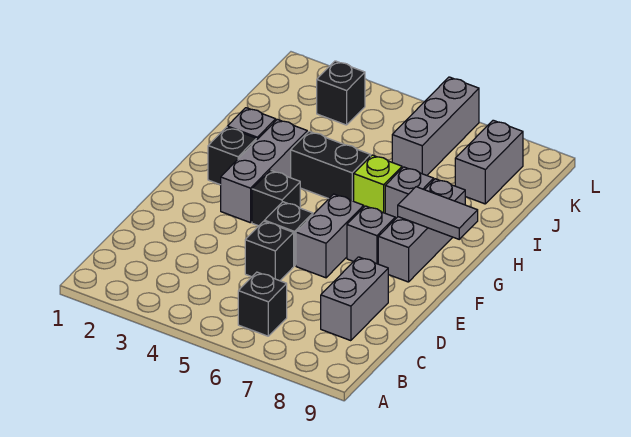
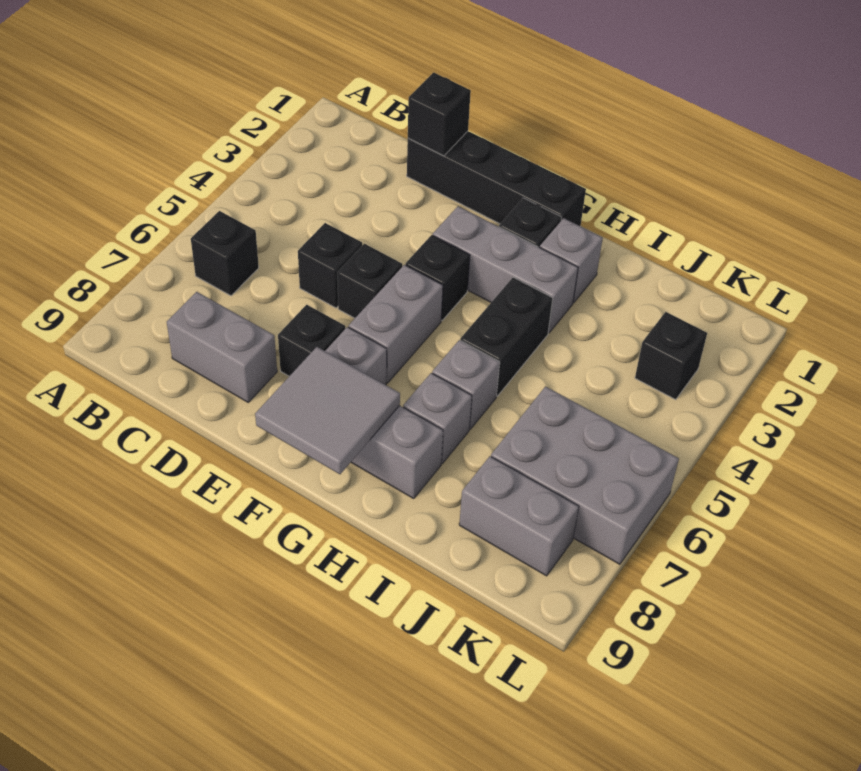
none -> black brick D1:G1 level 1
none -> black brick D1 level 2
grey brick E6:F6 level 1 -> grey brick F5:F6 level 1
none -> black brick E7 level 1
grey tile G8:G9 level 2 -> grey tile F8:G9 level 2
lime brick H6 level 1 -> grey brick H6 level 1
grey brick J6:L6 level 1 -> grey brick J6:L7 level 1

